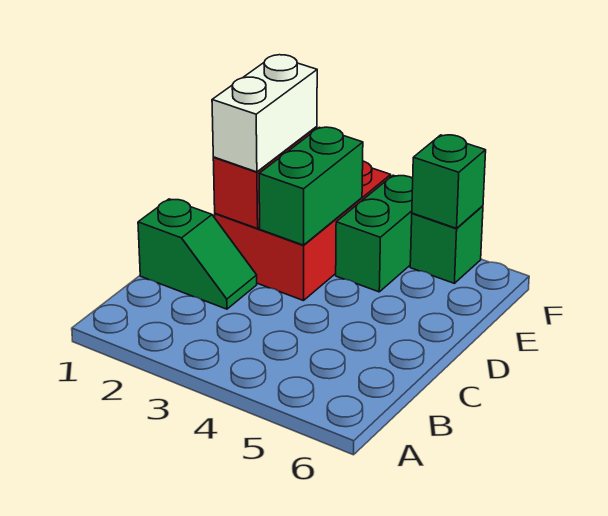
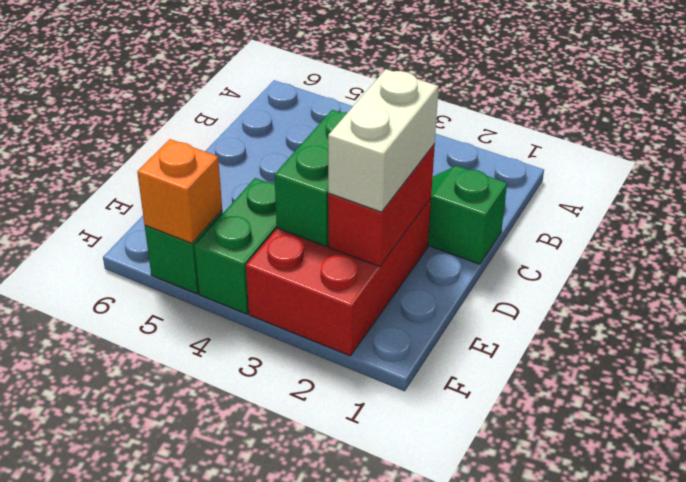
green brick F5 level 2 -> orange brick F5 level 2

